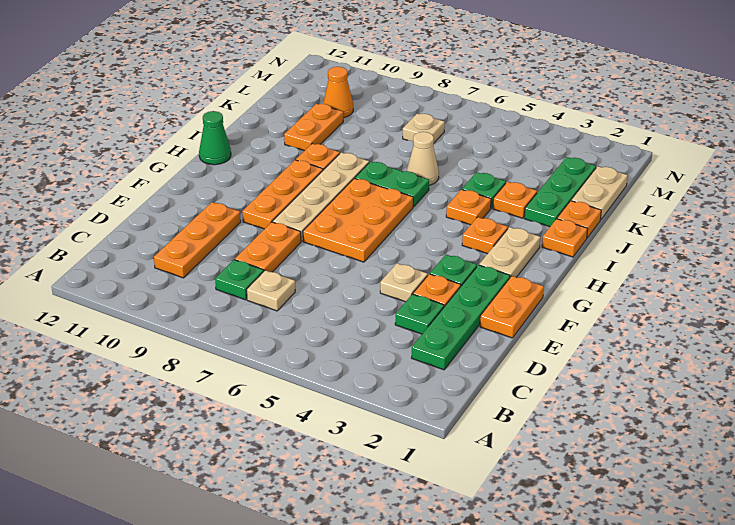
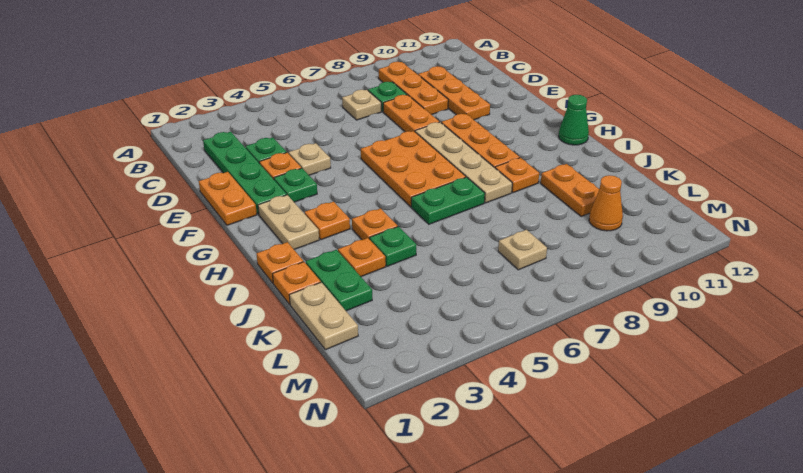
none -> orange plate B9:D9 level 1
green plate J2:L2 level 1 -> green plate J2:K2 level 1
tan cone J6 level 1 -> none

